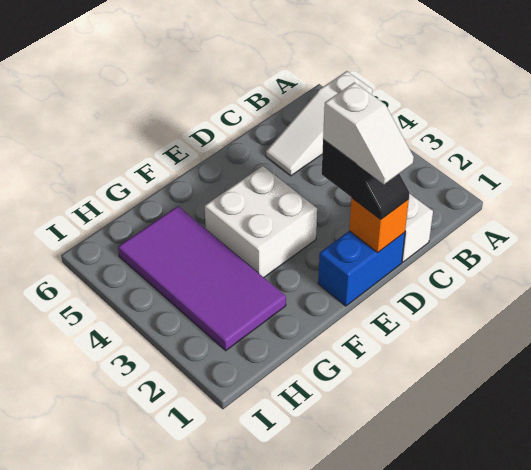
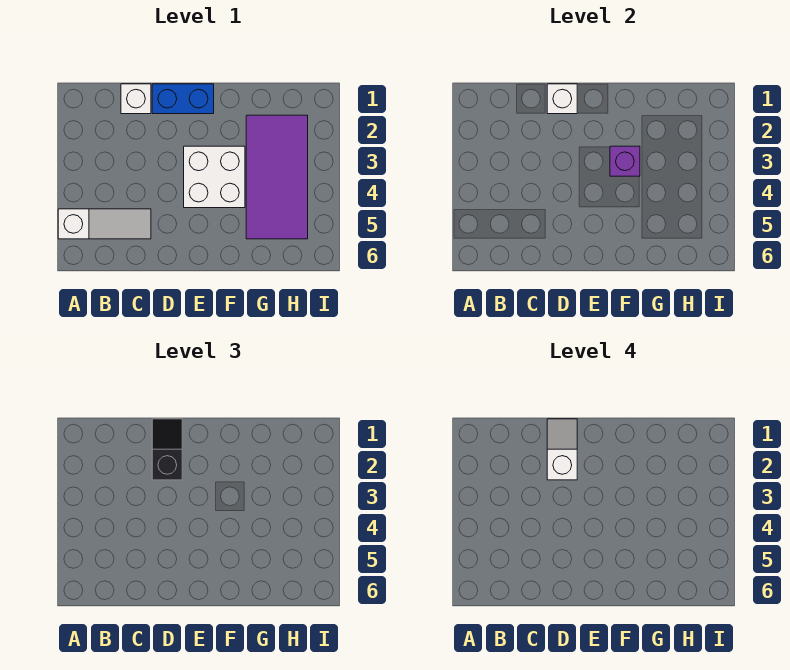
orange brick D1 level 2 -> white brick D1 level 2
none -> purple brick F3 level 2

